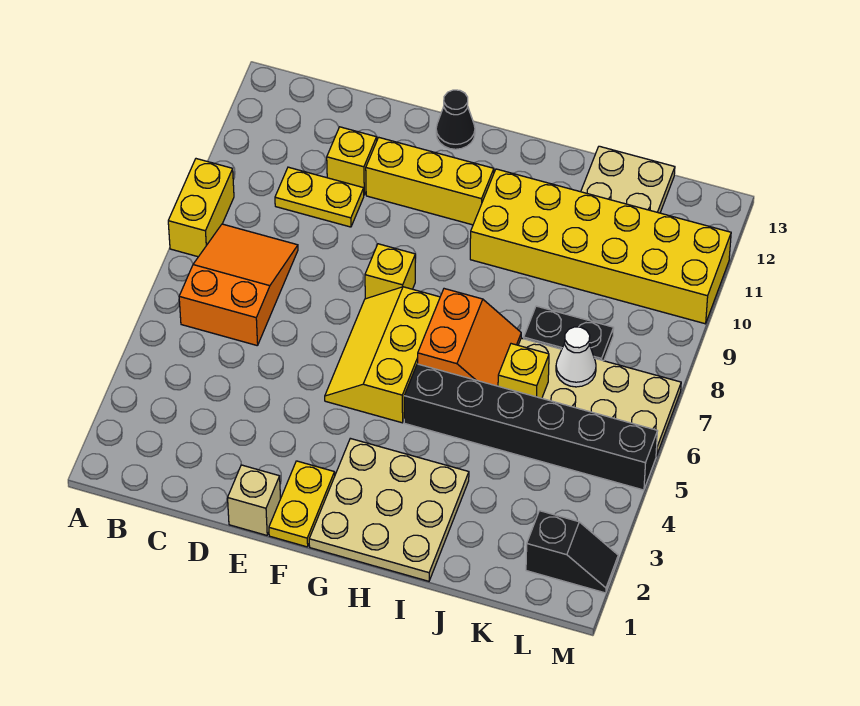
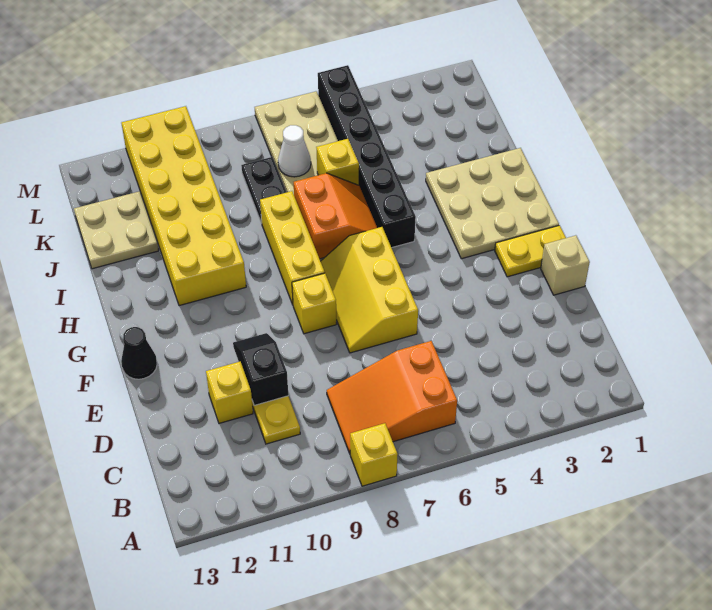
yellow brick A8:A9 level 1 -> yellow brick A8 level 1
yellow brick E11:G11 level 1 -> yellow brick G8:I8 level 1
yellow slope F5:G7 level 1 top G -> yellow slope E6:G7 level 1 top 6
orange slope H6:I7 level 2 top H -> orange slope H6:I7 level 2 top 7
black slope L2:M2 level 1 top L -> black slope D10:E10 level 2 top D

